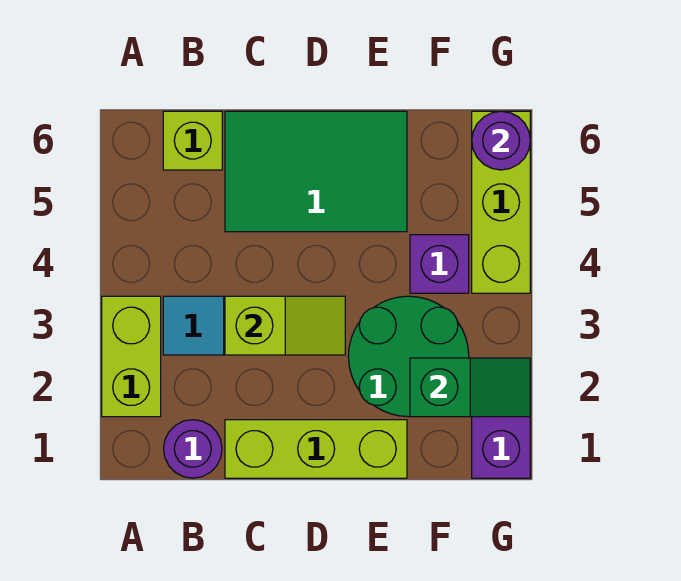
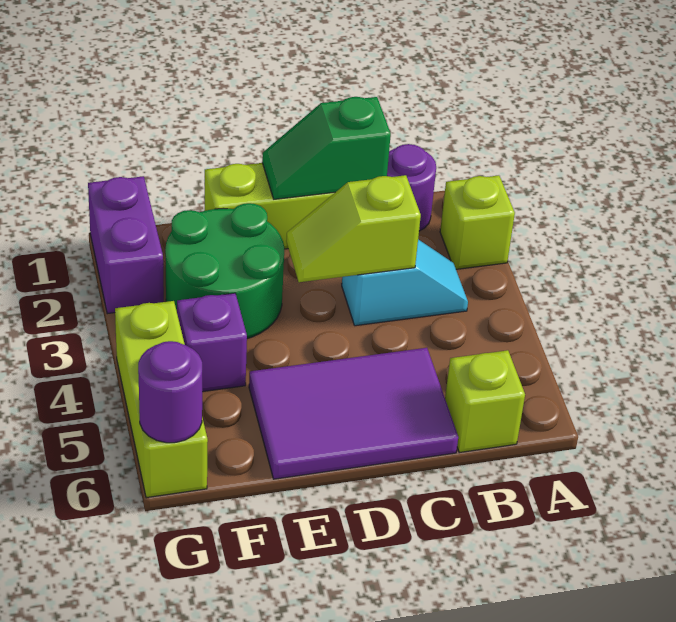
lime brick A2:A3 level 1 -> lime brick A2 level 1
green tile C5:E6 level 1 -> purple tile C5:E6 level 1
green slope F2:G2 level 2 top F -> green slope C1:D1 level 2 top C

